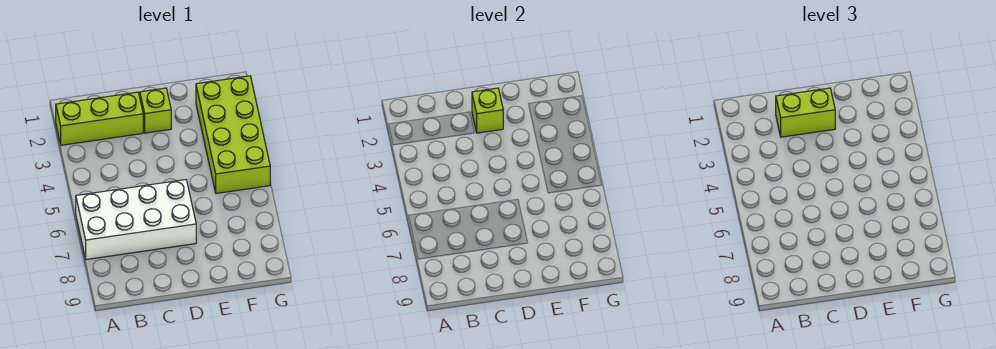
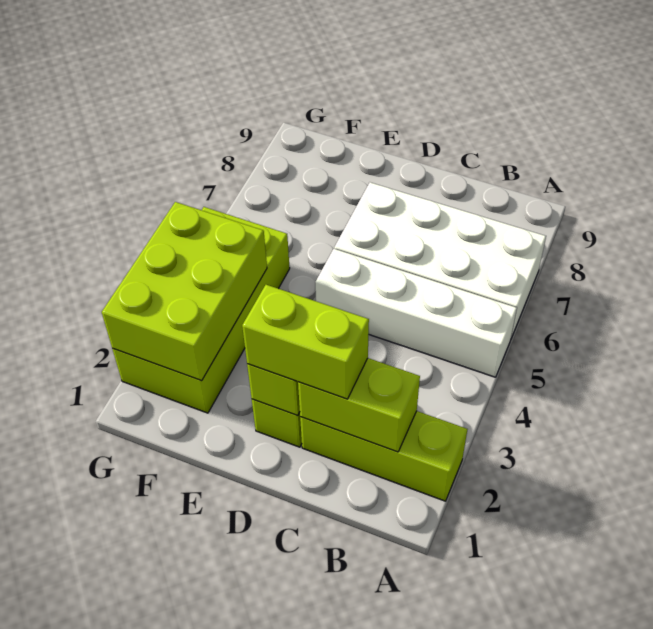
none -> white brick A5:D5 level 1
none -> lime brick B2:C2 level 2
none -> lime brick F2:G4 level 2

